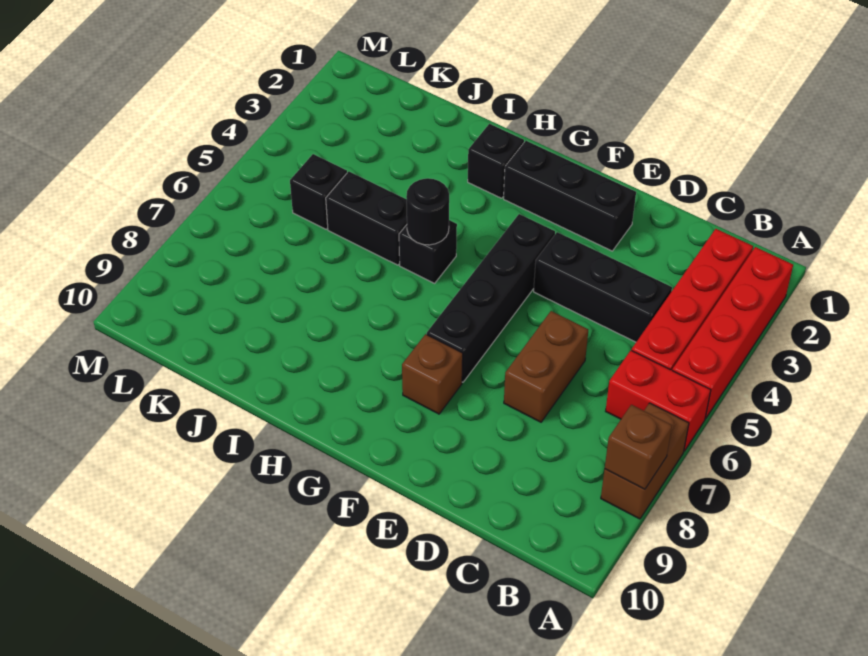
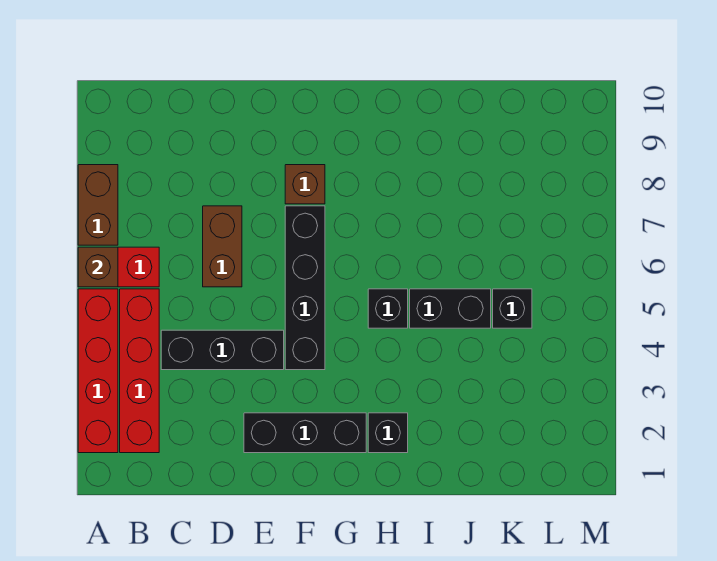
brown brick A8 level 2 -> brown brick A6 level 2
black round brick H5 level 2 -> none

